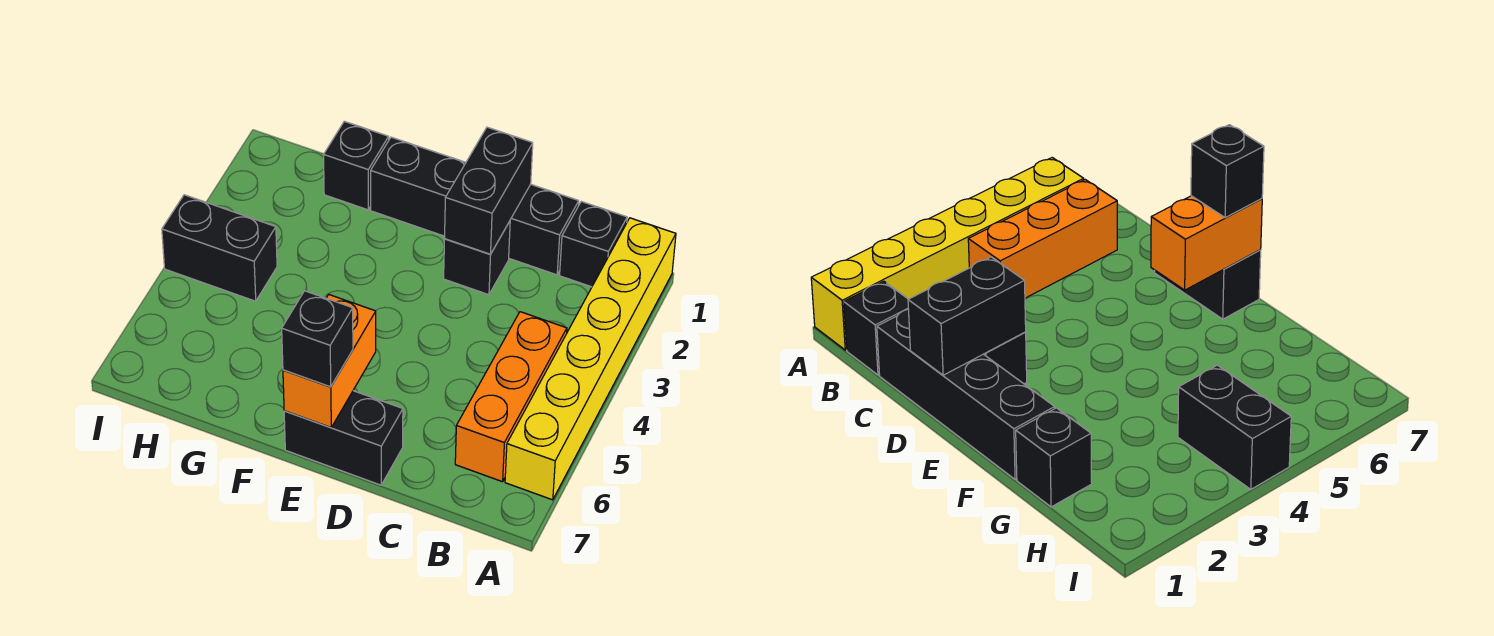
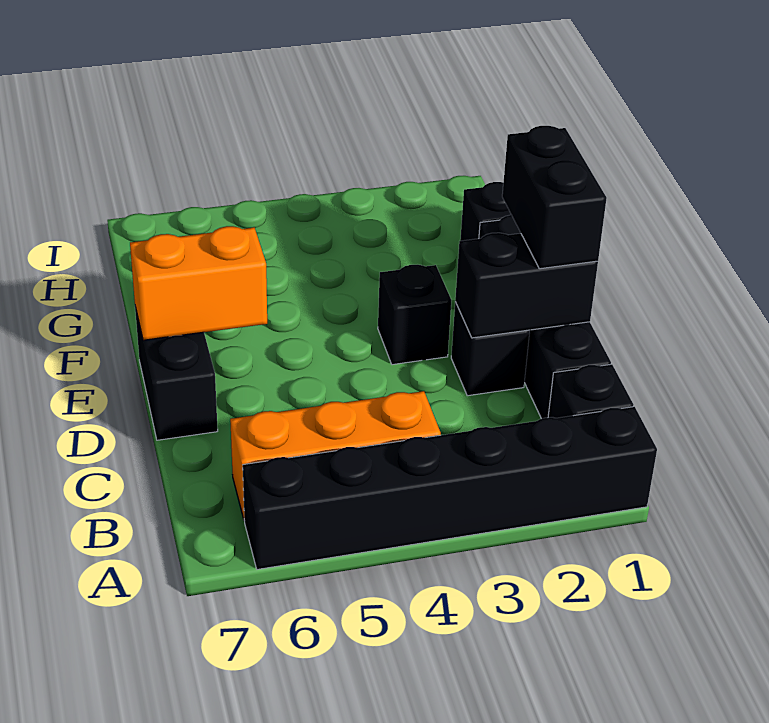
yellow brick A1:A6 level 1 -> black brick A1:A6 level 1
black brick E7 level 3 -> black brick E3 level 1
black brick H4:I4 level 1 -> black brick D1:E1 level 3

